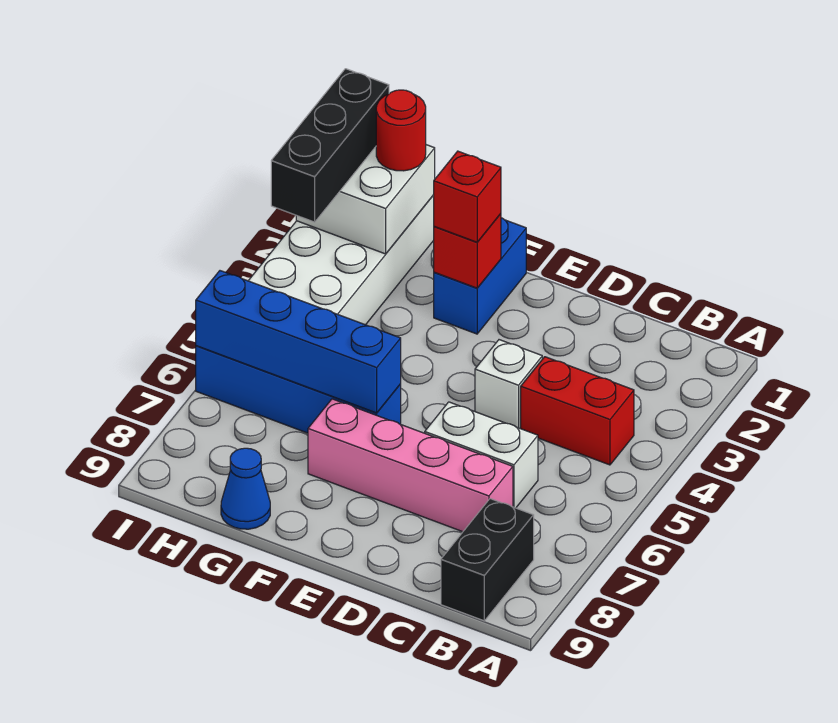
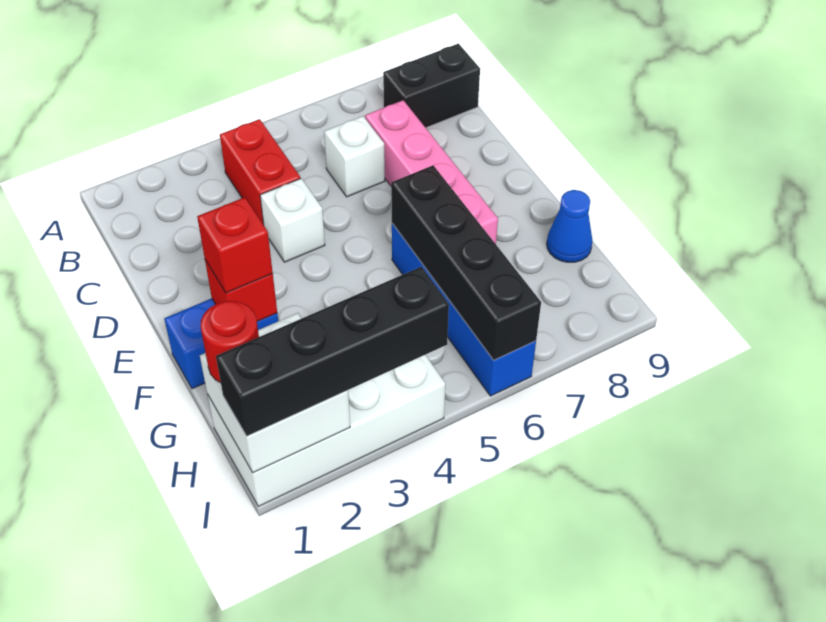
white brick C6:D6 level 1 -> white brick C6 level 1
blue brick F6:I6 level 2 -> black brick F6:I6 level 2
black brick I1:I3 level 3 -> black brick I1:I4 level 3

